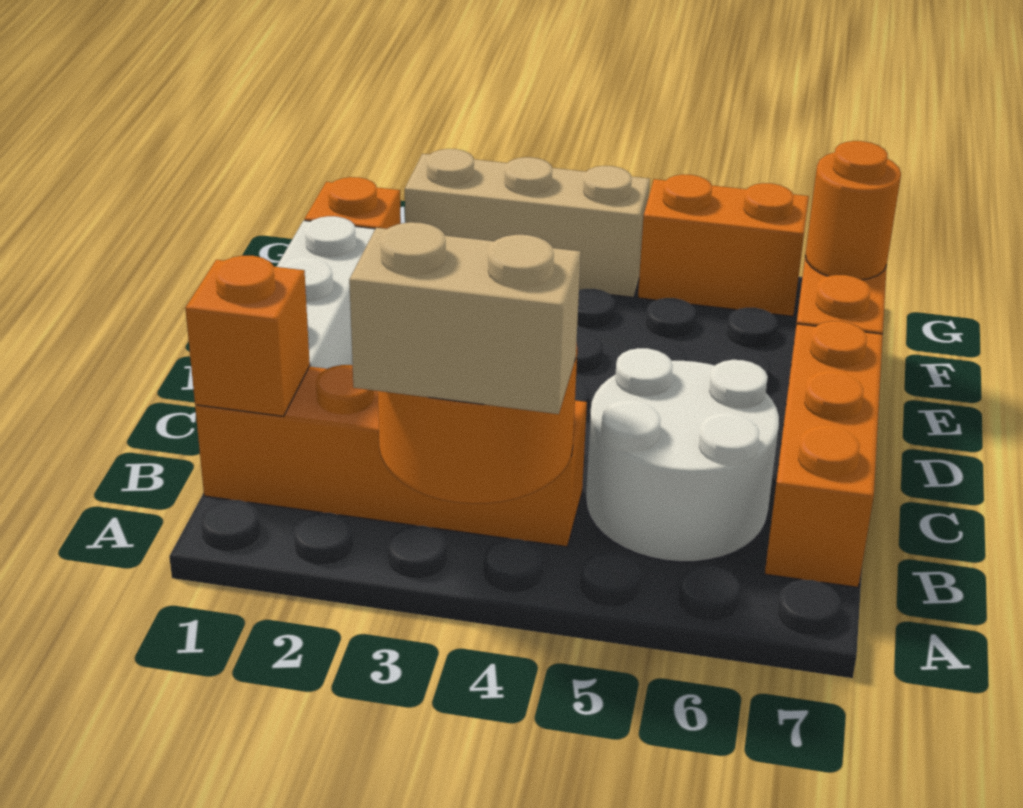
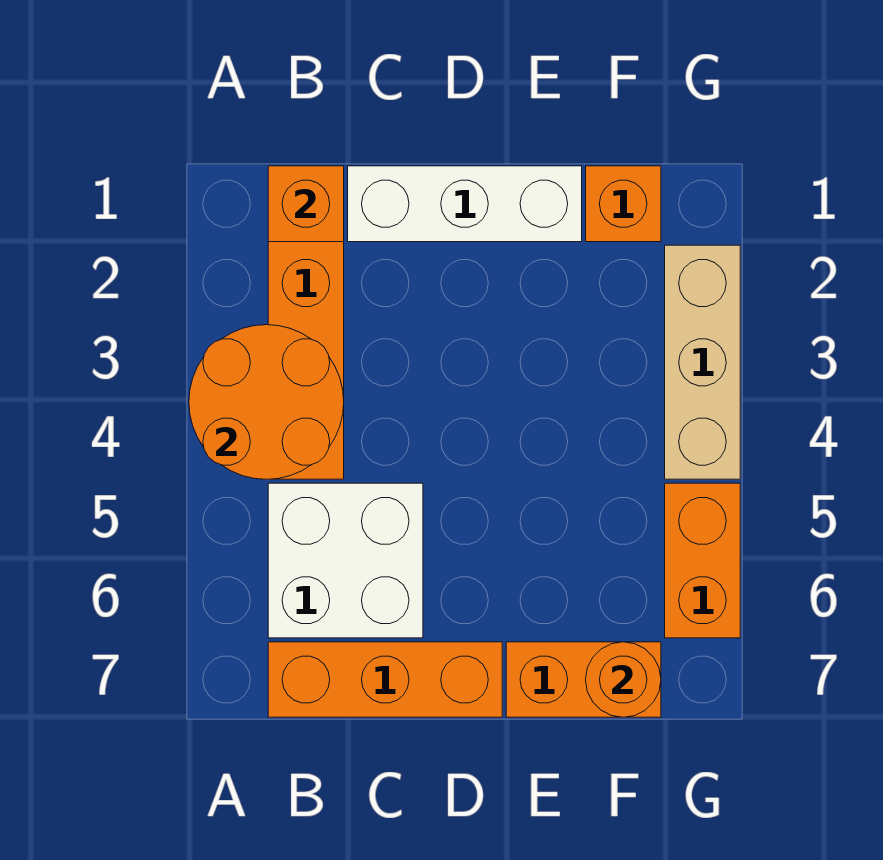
tan brick A3:A4 level 3 -> none
white round brick B5:C6 level 1 -> white brick B5:C6 level 1

